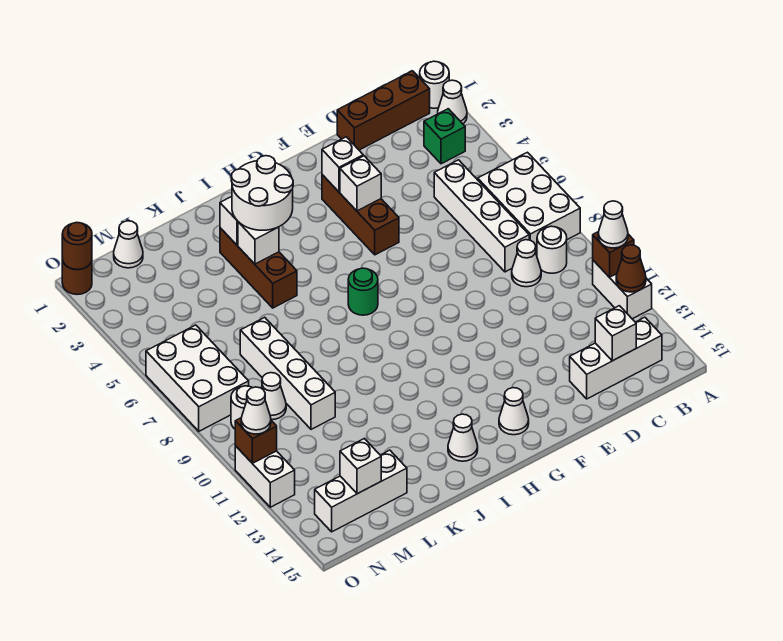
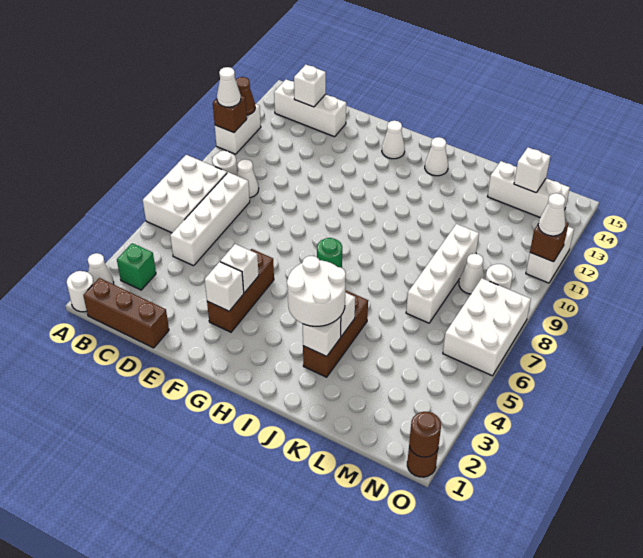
white cone M1 level 1 -> none

